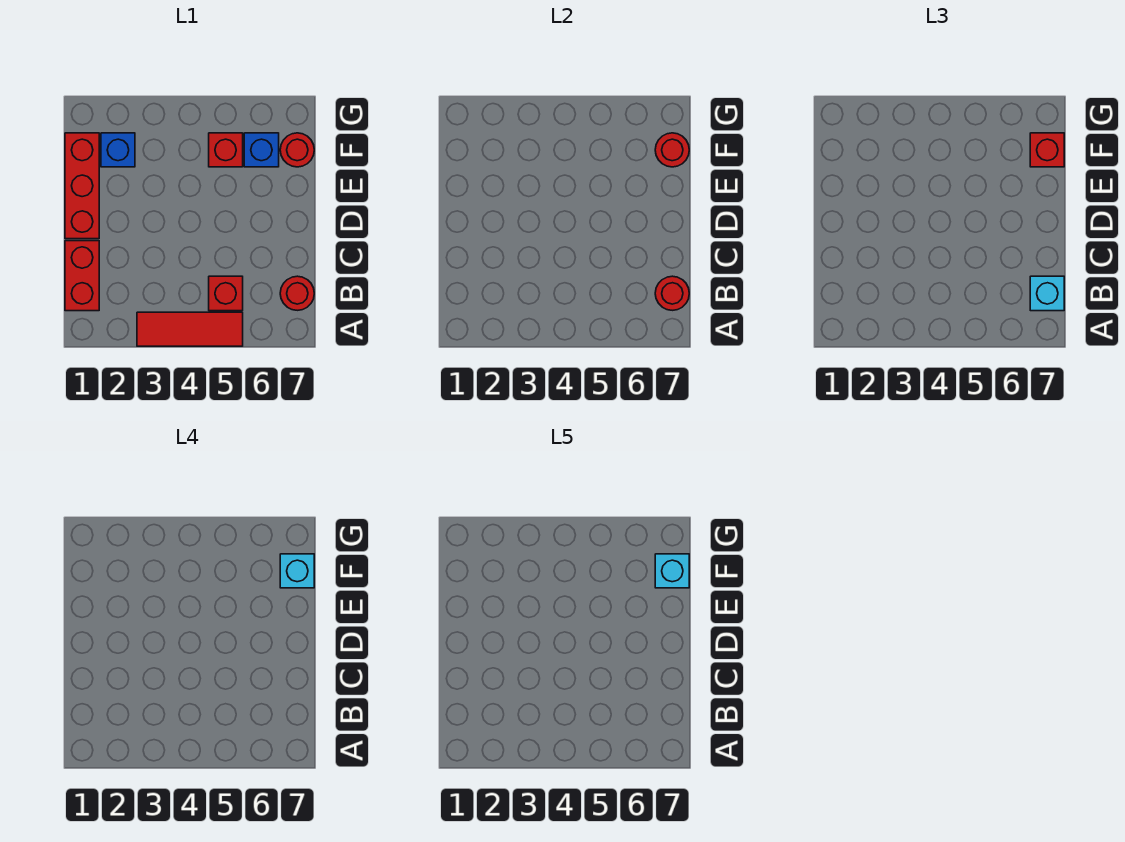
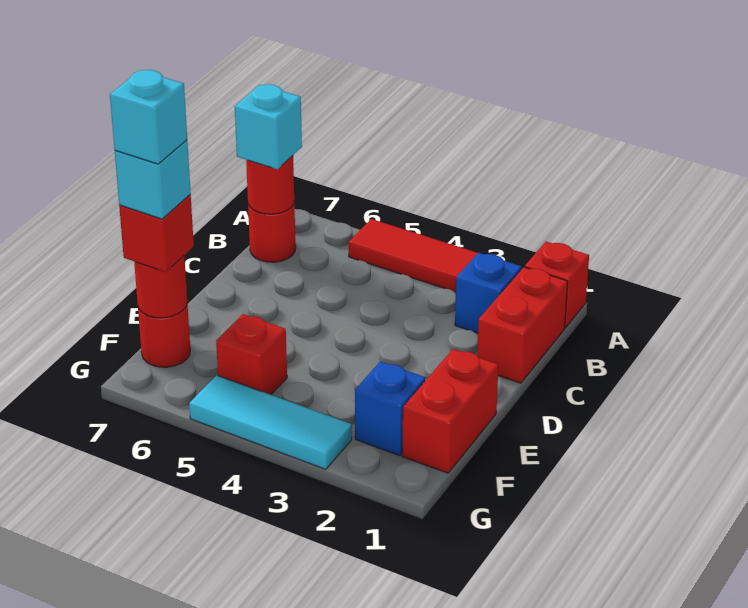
red brick B5 level 1 -> red brick A1 level 1
red brick D1:F1 level 1 -> red brick E1:F1 level 1
blue brick F6 level 1 -> blue brick B2 level 1
none -> cyan tile G3:G5 level 1

